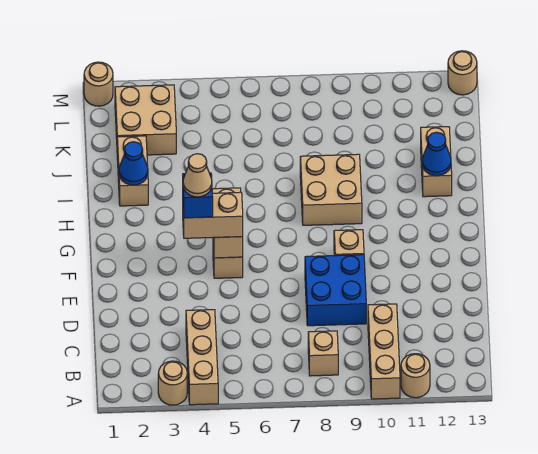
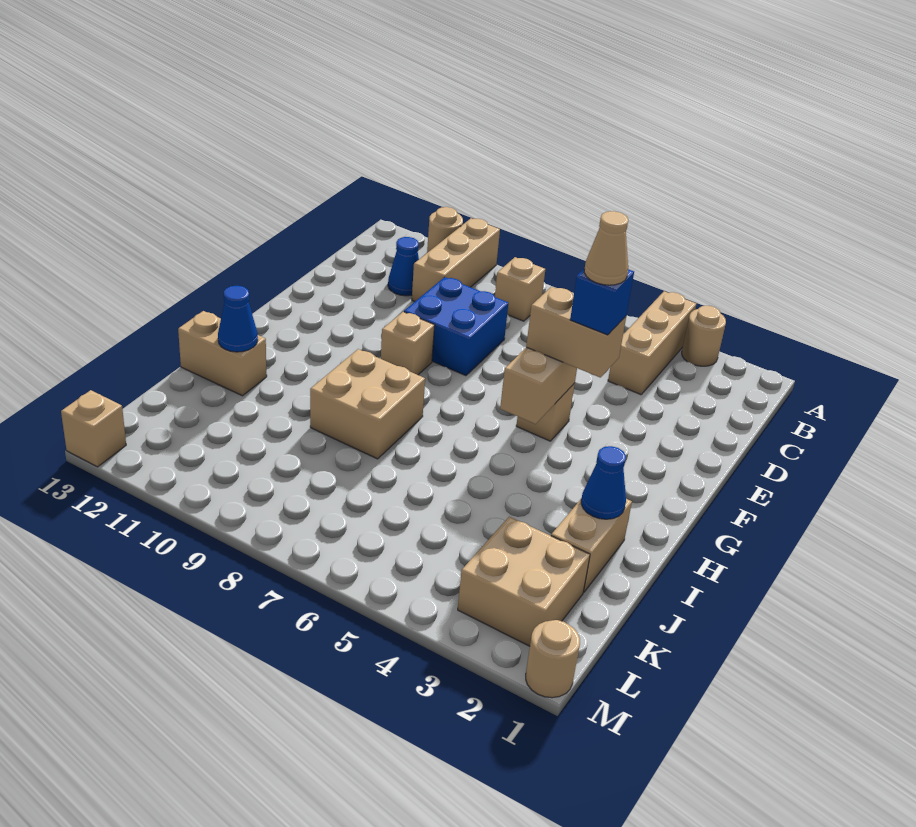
none -> blue cone C11 level 1
tan brick I12:J12 level 1 -> tan brick I12:I13 level 1
tan round brick M13 level 1 -> tan brick M13 level 1

